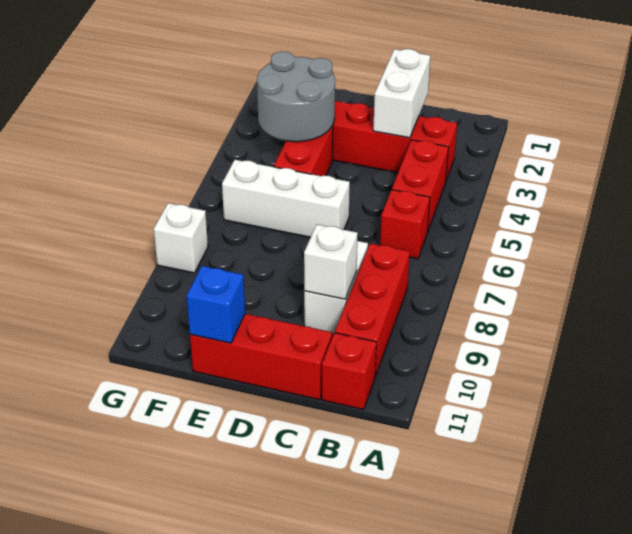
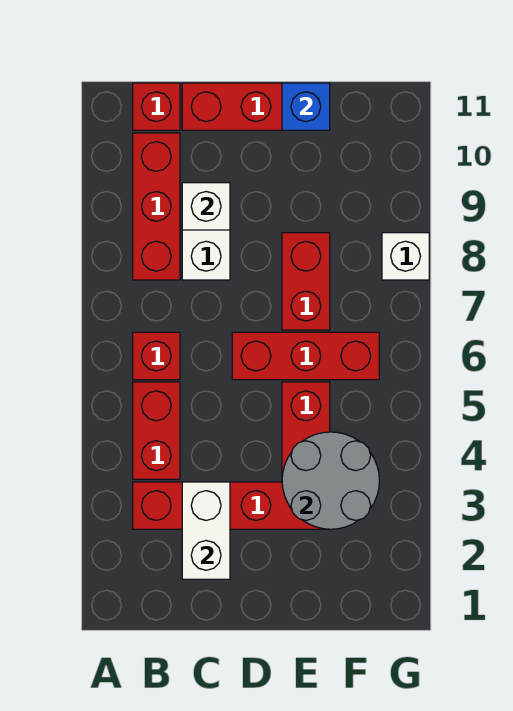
white brick D6:F6 level 1 -> red brick D6:F6 level 1
none -> red brick E7:E8 level 1

